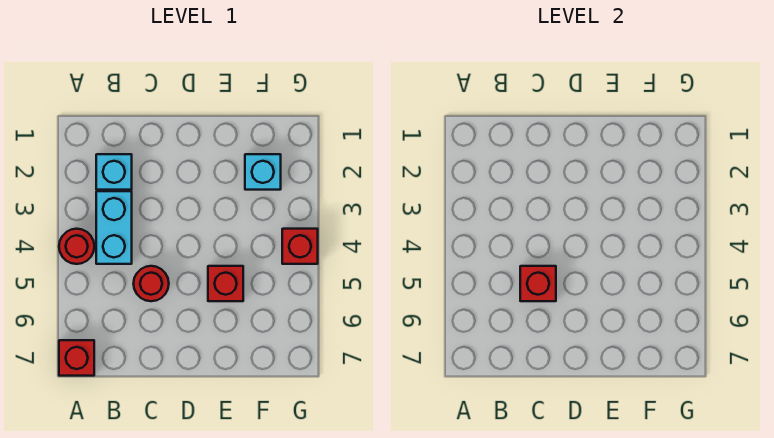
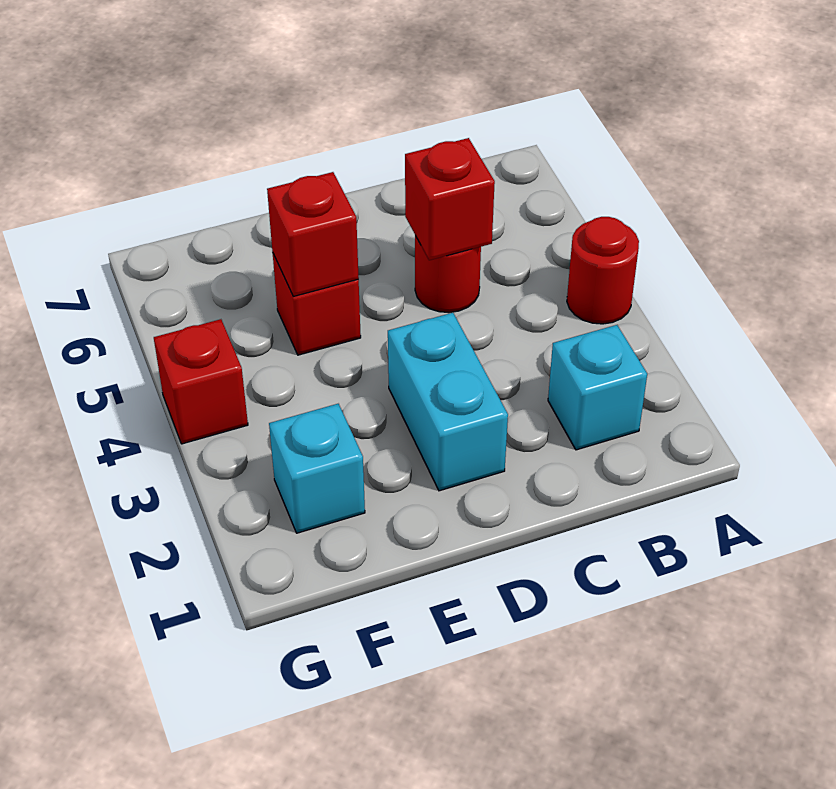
red brick A7 level 1 -> red brick E5 level 2
cyan brick B3:B4 level 1 -> cyan brick D2:D3 level 1

